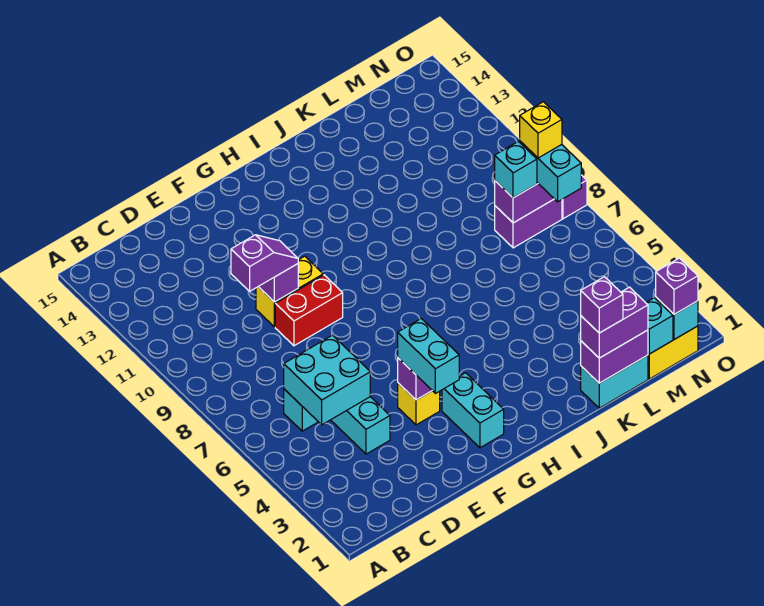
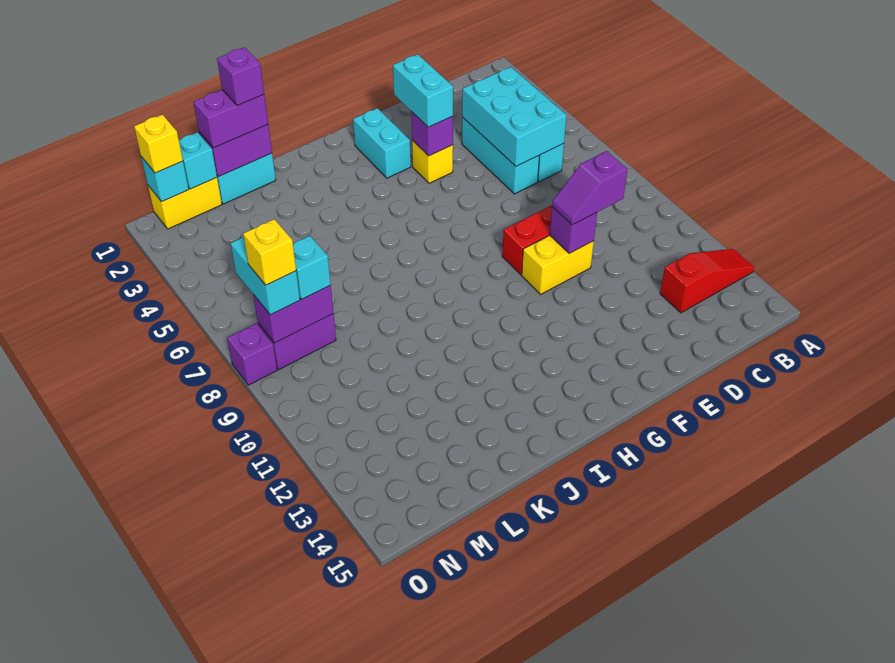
none -> red slope A13:C13 level 1 top C
cyan brick C5:D6 level 2 -> cyan brick C4:D6 level 2
purple brick N1 level 3 -> yellow brick N1 level 3

